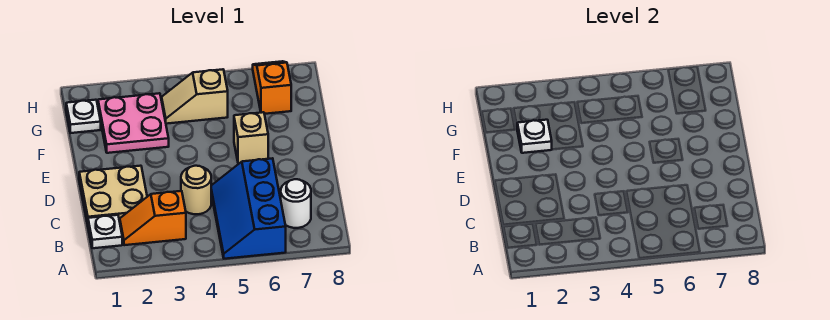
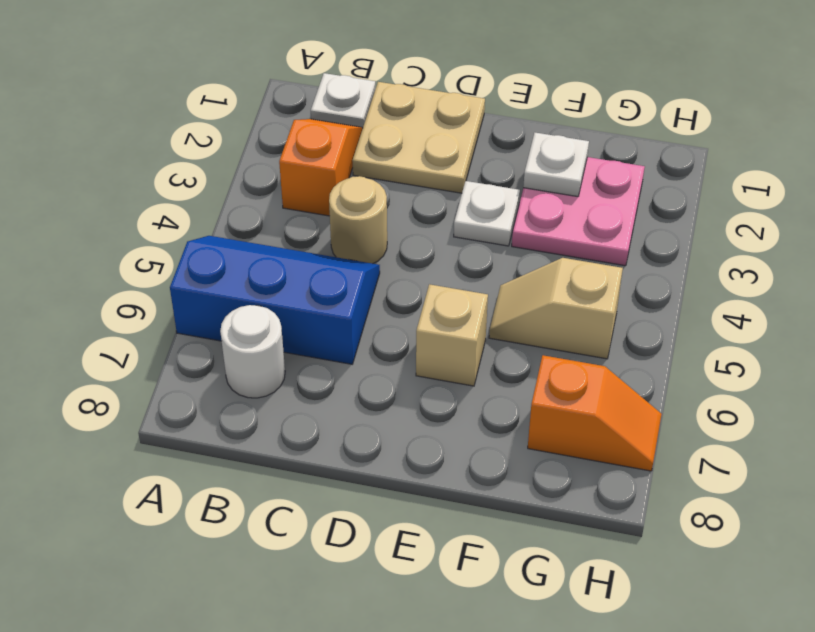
white plate G1 level 1 -> white plate E3 level 1
tan slope G4:G5 level 1 top 5 -> tan slope F5:G5 level 1 top G

